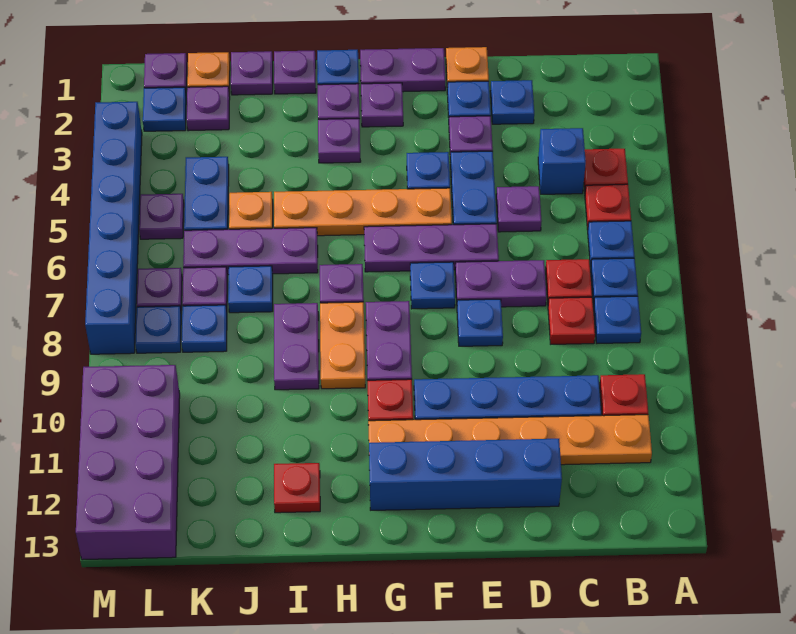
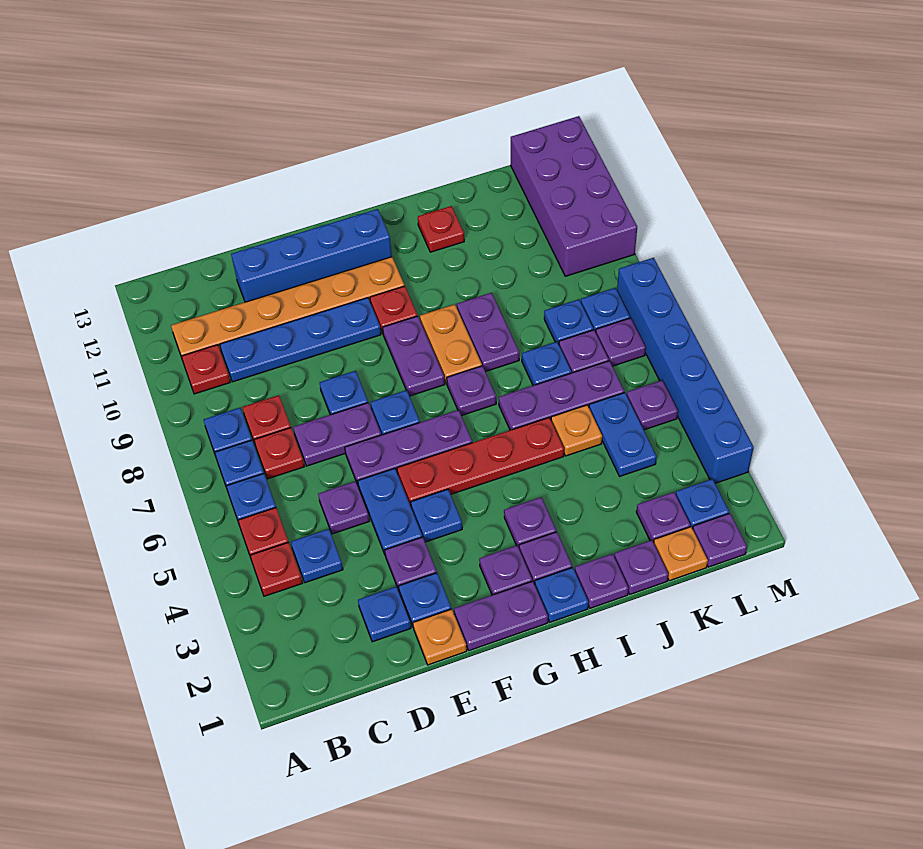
blue brick C4 level 1 -> blue plate C4 level 1
orange plate F5:I5 level 1 -> red plate F5:I5 level 1

